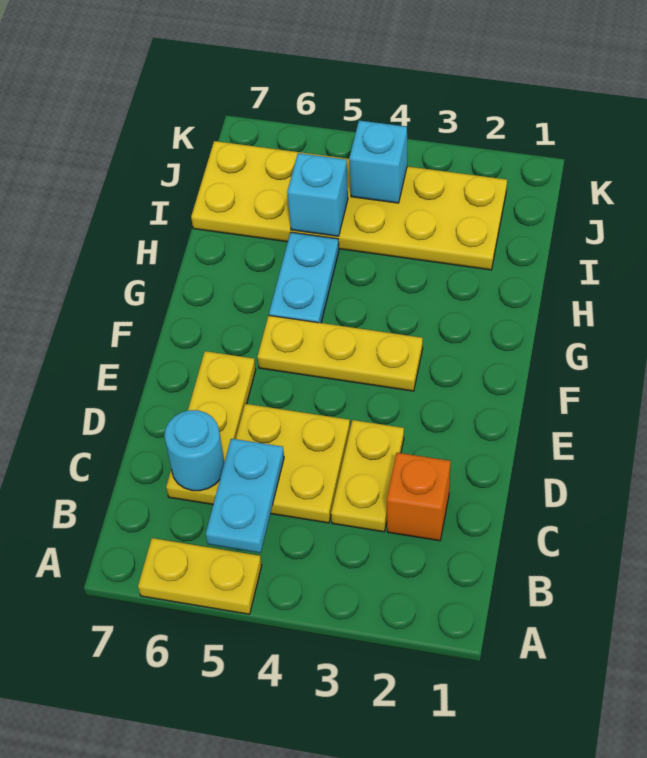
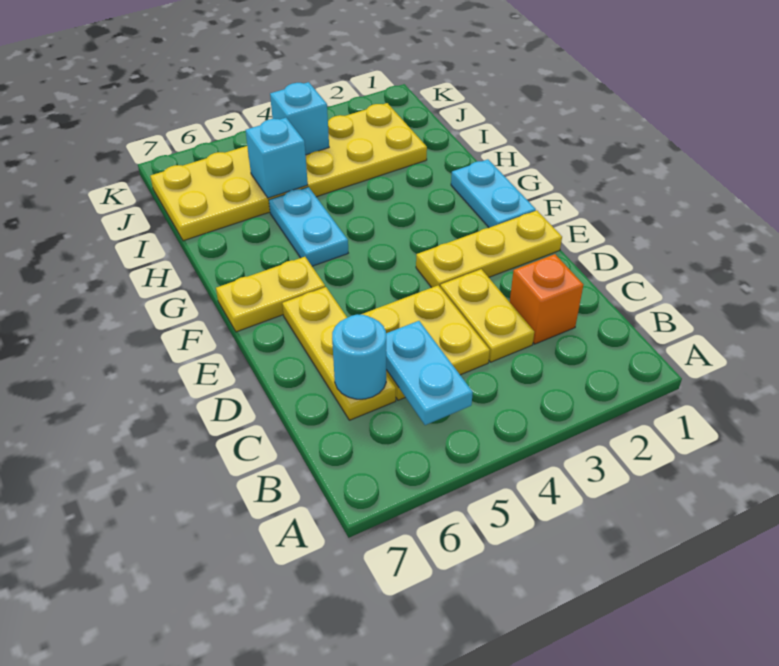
yellow plate A5:A6 level 1 -> yellow plate F6:F7 level 1
none -> cyan plate F1:G1 level 1
yellow plate F3:F5 level 1 -> yellow plate E1:E3 level 1

